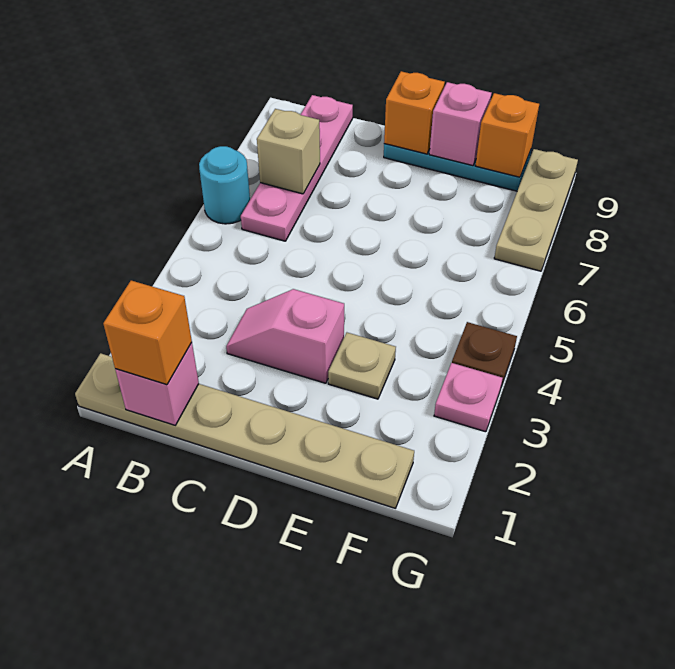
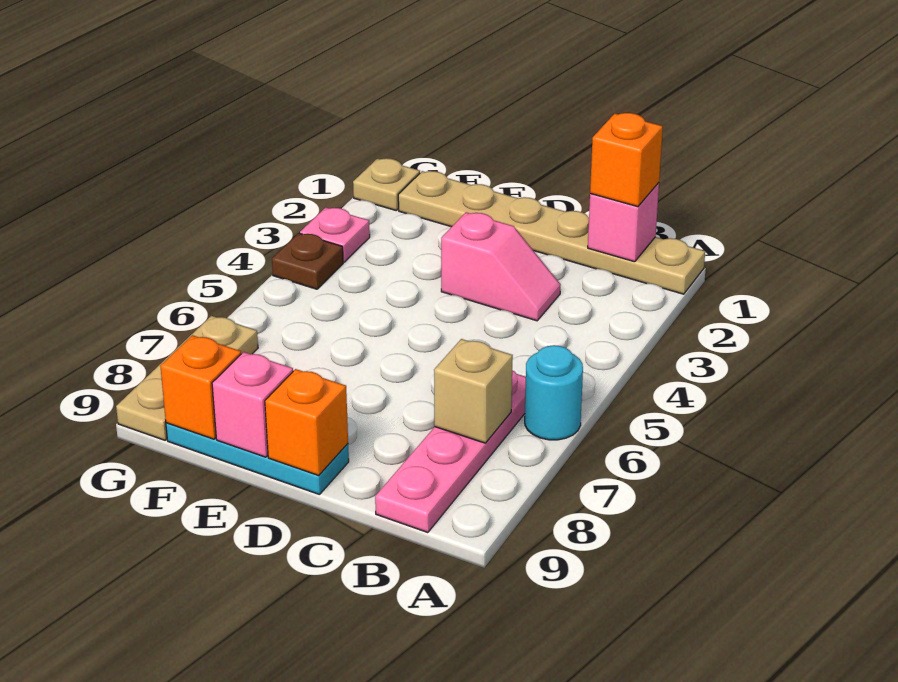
tan plate E3 level 1 -> tan plate G1 level 1

